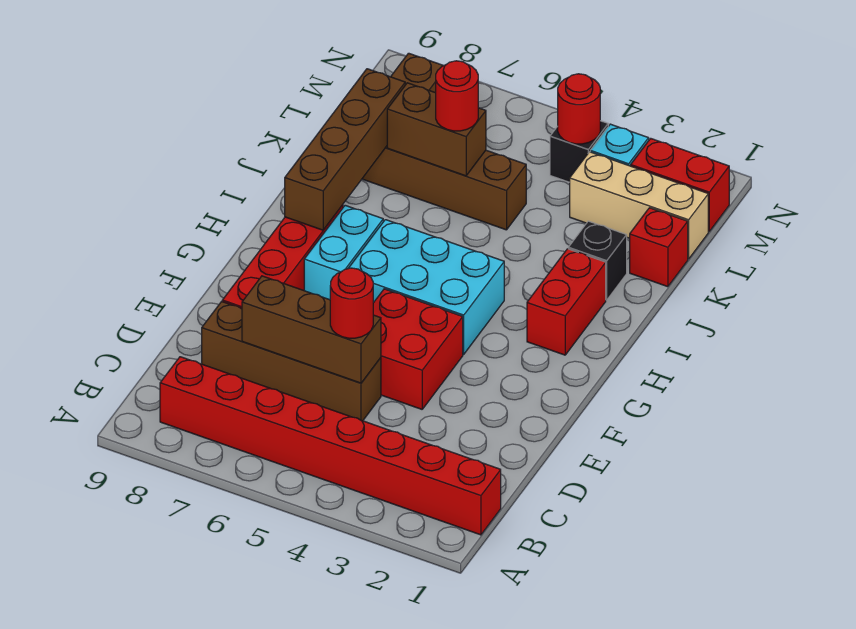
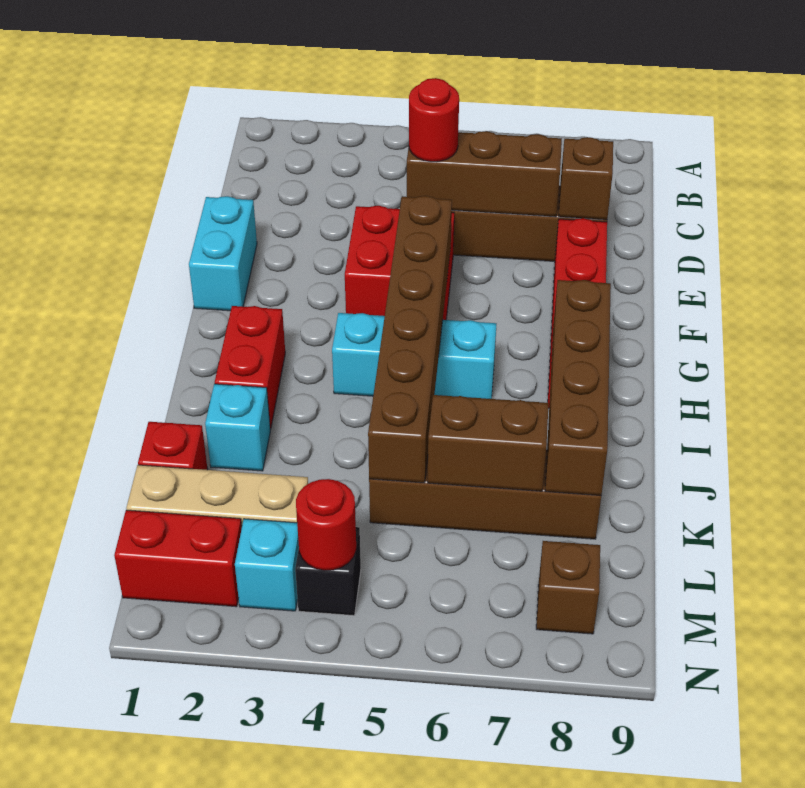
red brick B1:B8 level 1 -> none
none -> brown brick D8 level 2
none -> brown brick F5:K5 level 2
cyan brick G4:H6 level 1 -> cyan brick H4:H6 level 1
cyan brick G7:H7 level 1 -> cyan brick E1:F1 level 1
black brick J2 level 1 -> cyan brick J2 level 1
red round brick K6 level 3 -> none

